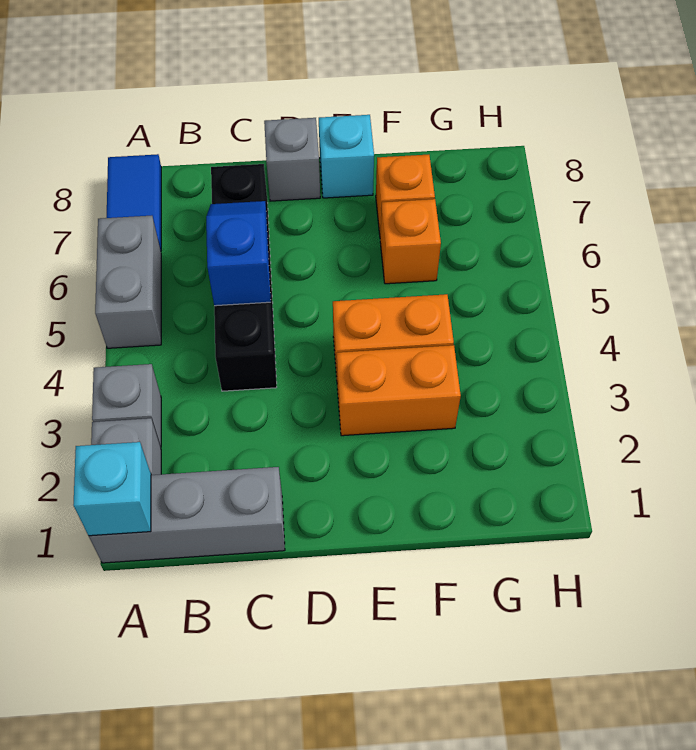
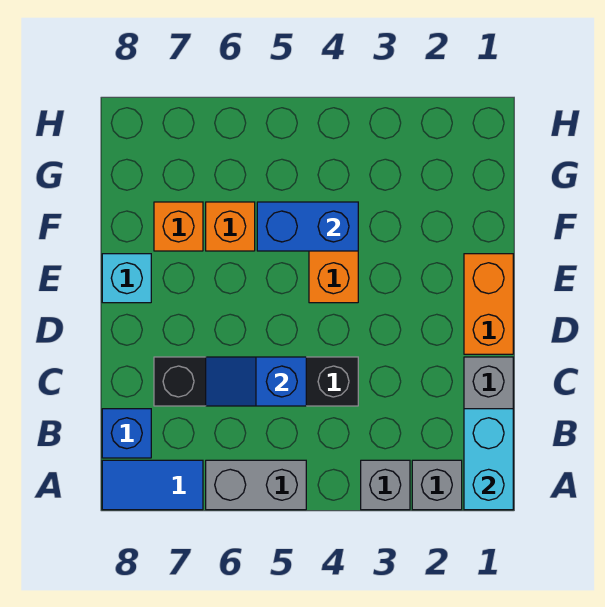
cyan brick A1 level 2 -> cyan brick A1:B1 level 2
none -> blue brick B8 level 1
grey brick D8 level 1 -> none
orange brick E3:F3 level 1 -> orange brick D1:E1 level 1
none -> blue brick F4:F5 level 2

